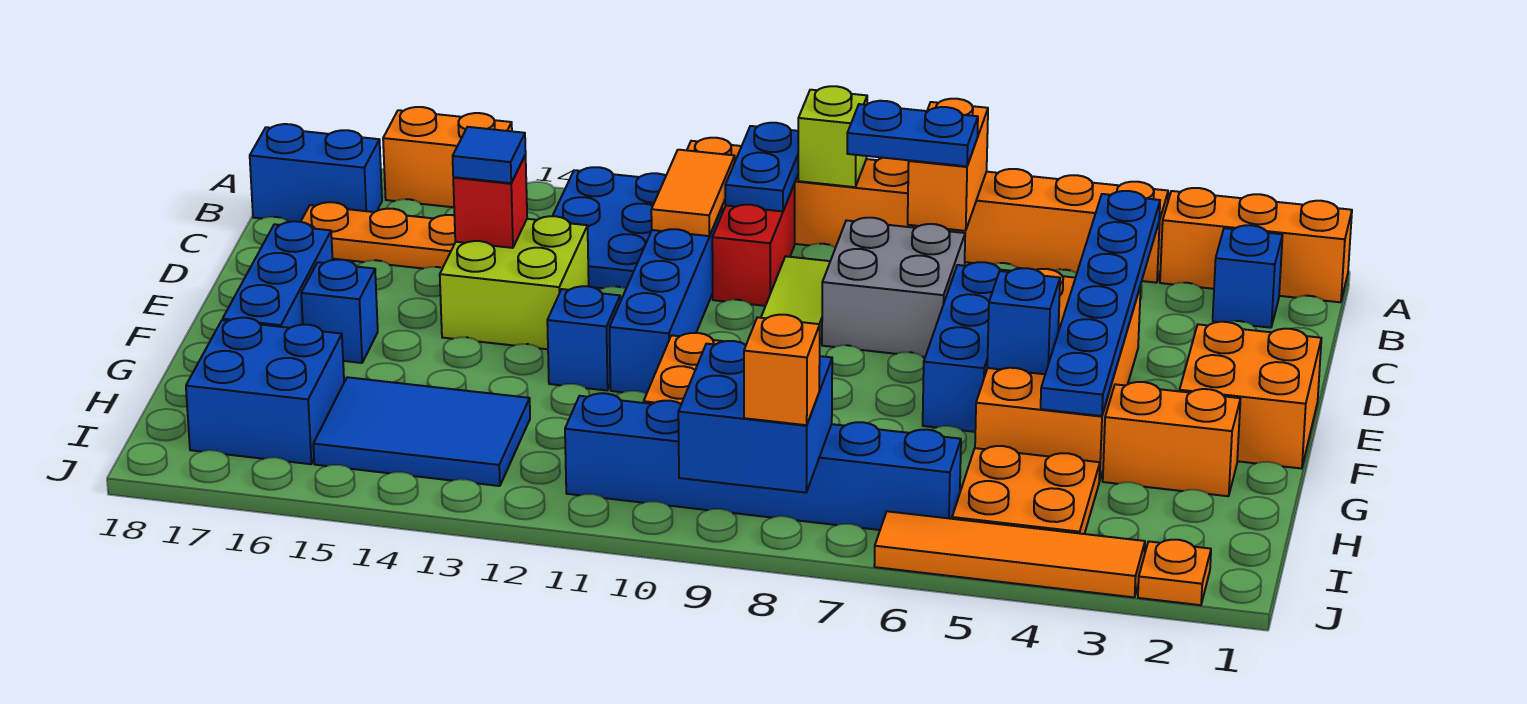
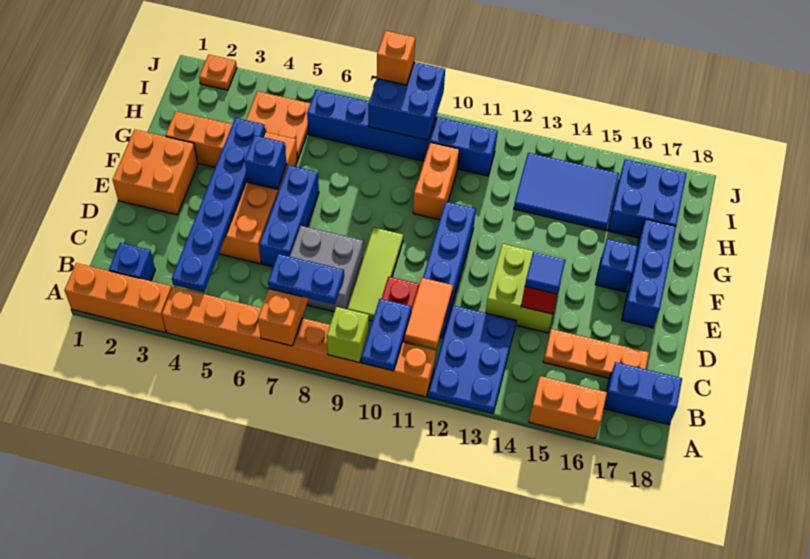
blue brick F12 level 1 -> none
orange tile J3:J6 level 1 -> none

